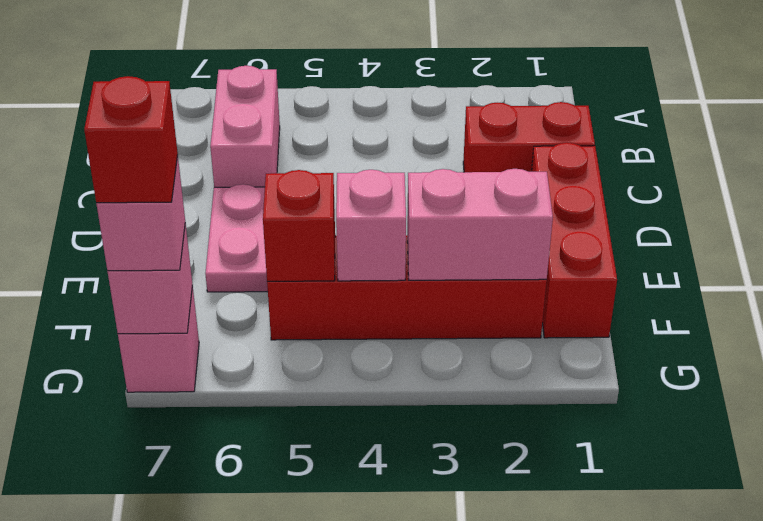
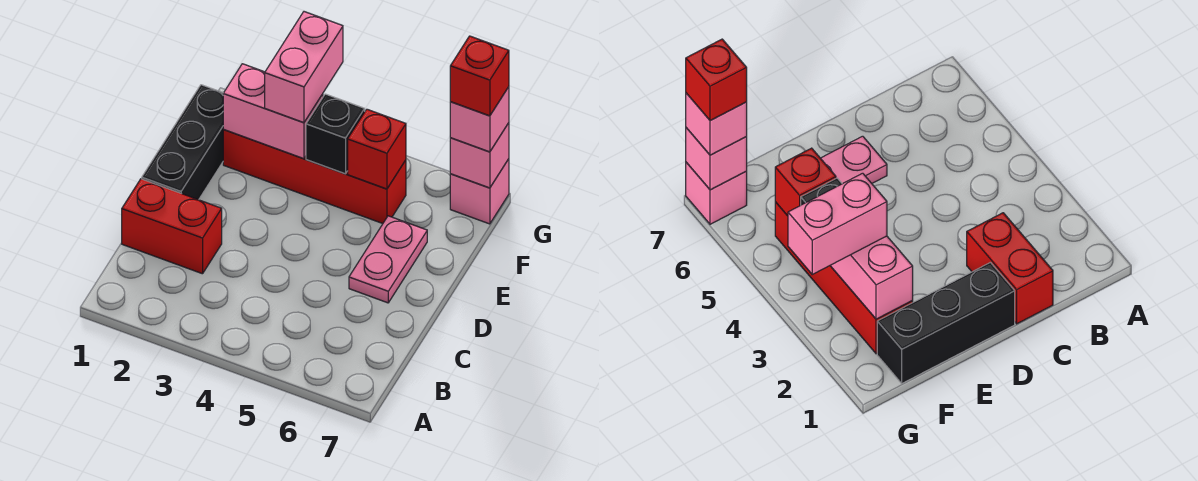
pink brick B6:C6 level 1 -> pink brick F3:G3 level 3
red brick D1:F1 level 1 -> black brick D1:F1 level 1
pink brick F4 level 2 -> black brick F4 level 2

